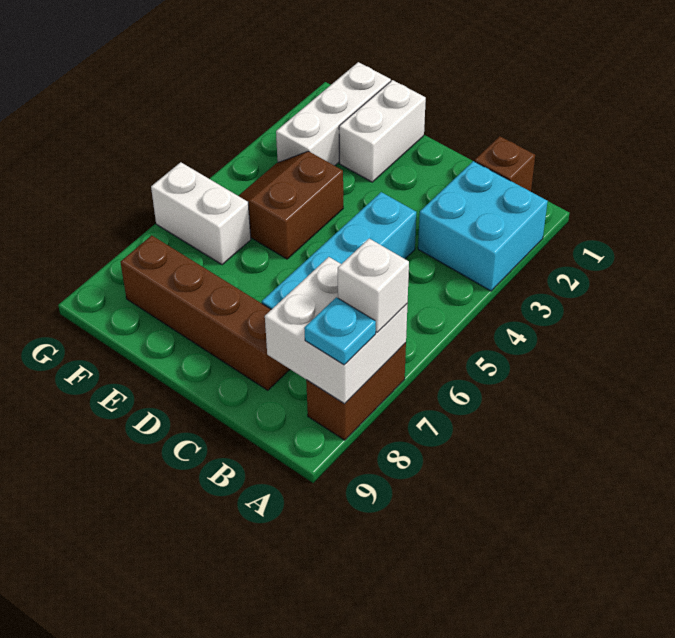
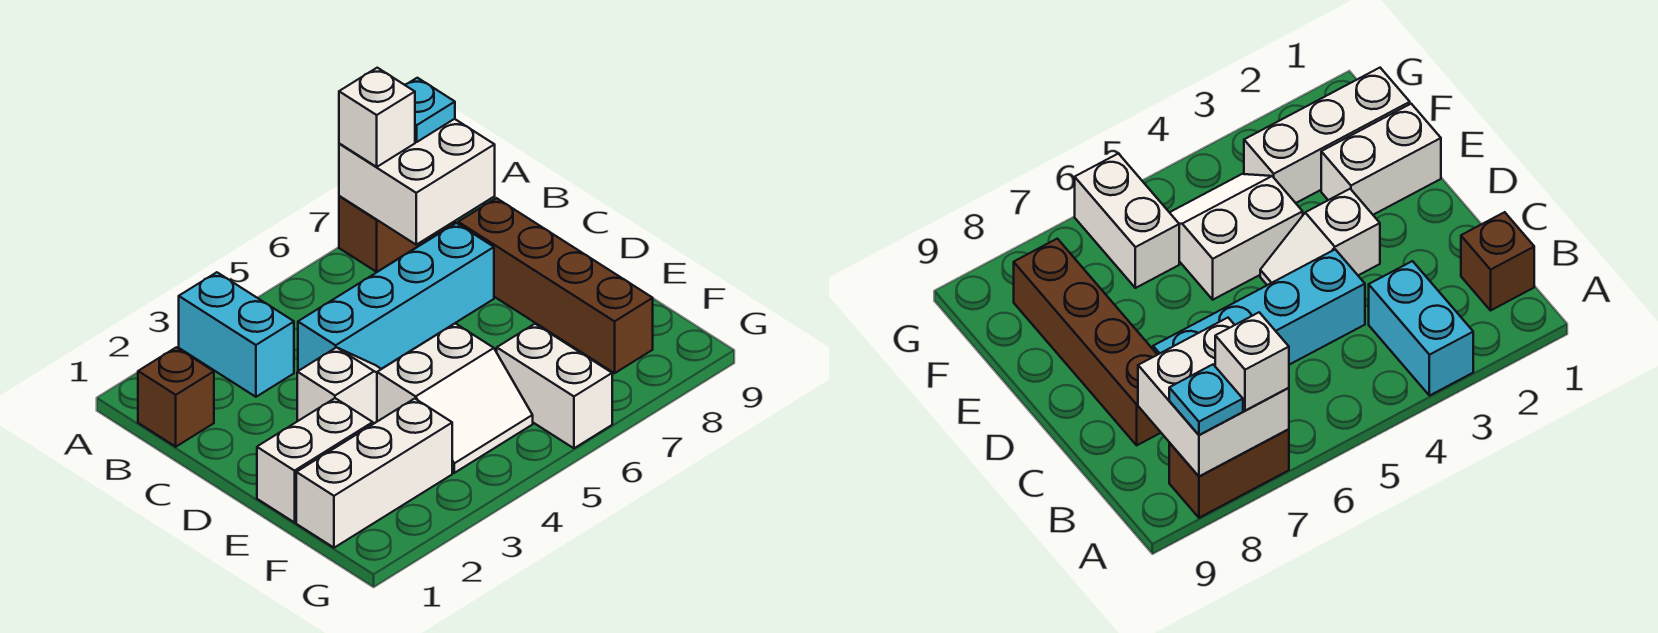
cyan brick A2:B3 level 1 -> cyan brick A3:B3 level 1
none -> white slope D3:D4 level 1 top 3
brown slope E4:F5 level 1 top E -> white slope E4:F5 level 1 top E

